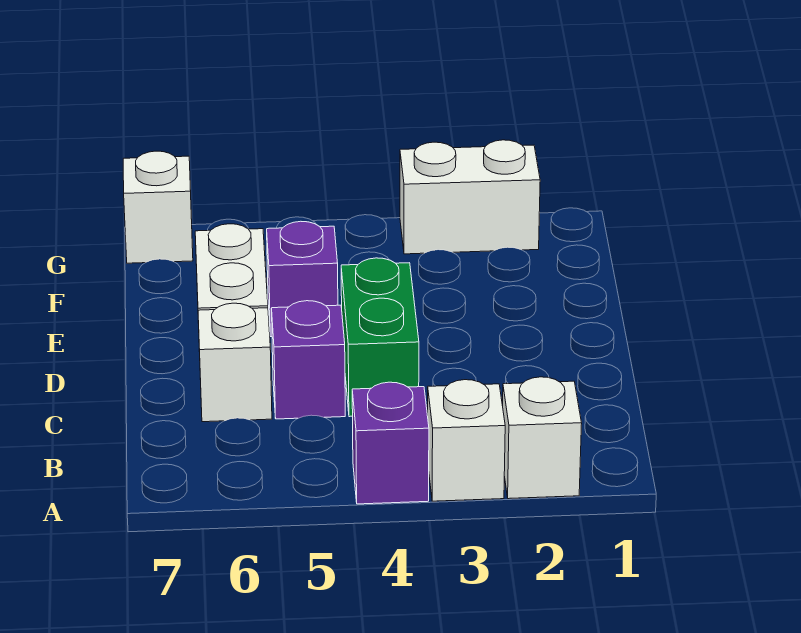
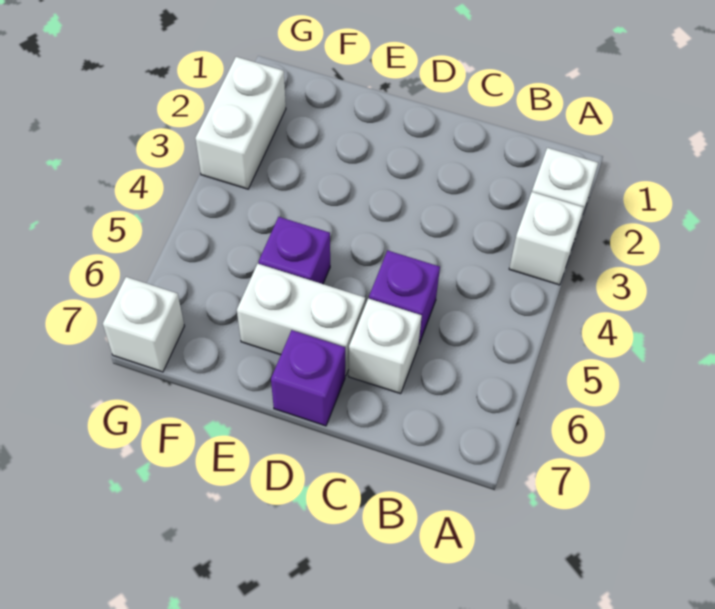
purple brick A4 level 1 -> purple brick D7 level 1
green brick C4:D4 level 1 -> none

